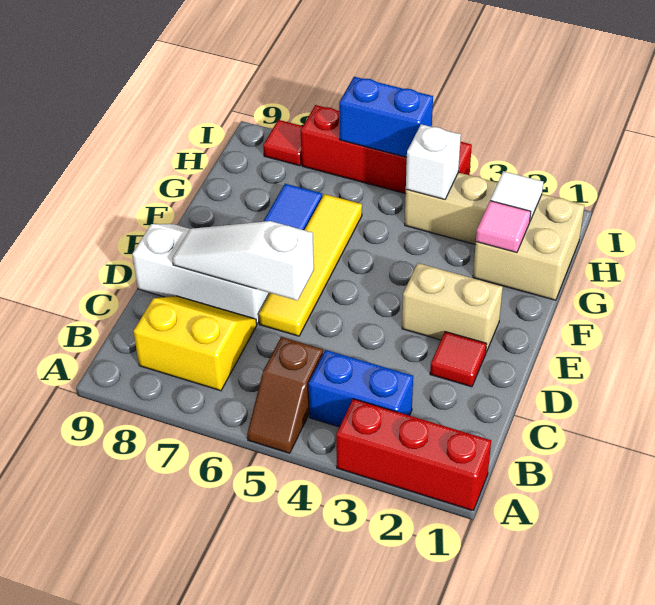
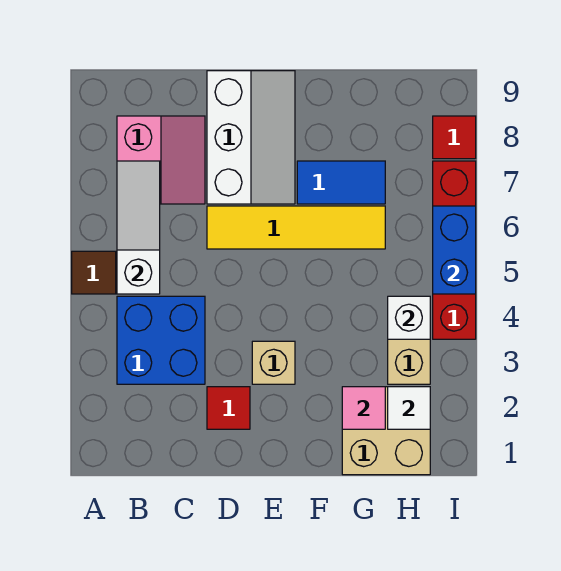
red brick A1:A3 level 1 -> none
blue brick B3:B4 level 1 -> blue brick B3:C4 level 1
yellow slope B7:C8 level 1 top B -> pink slope B7:C8 level 1 top B
white slope D6:D8 level 2 top 6 -> white slope B5:B7 level 2 top 5
tan brick E2:E3 level 1 -> tan brick E3 level 1

